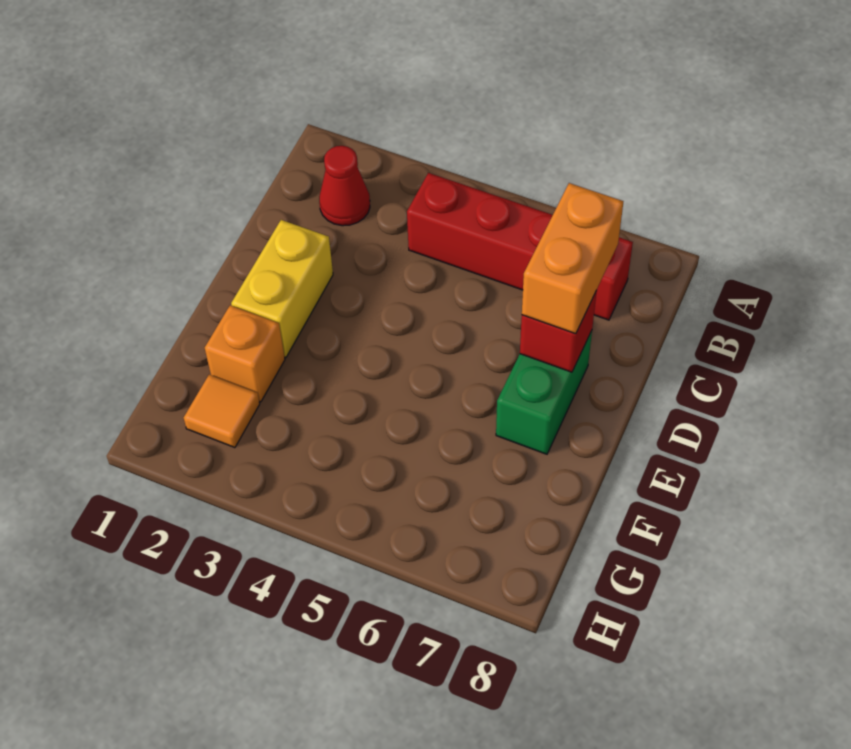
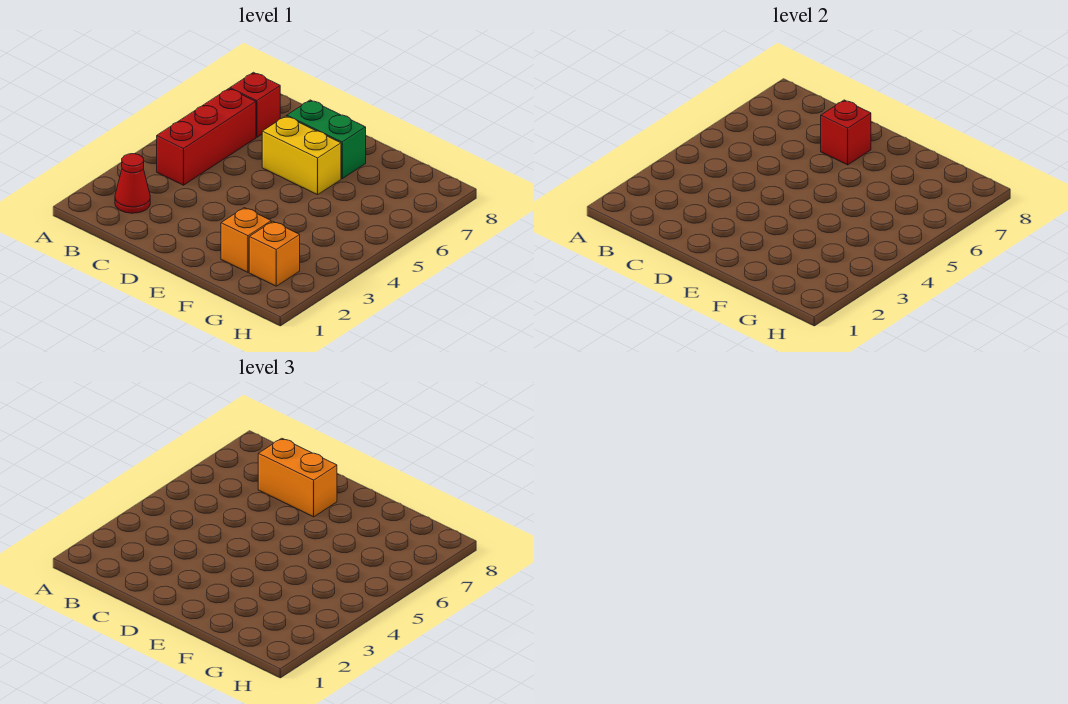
yellow brick D2:E2 level 1 -> yellow brick D6:E6 level 1
orange tile G2 level 1 -> orange brick G2 level 1

